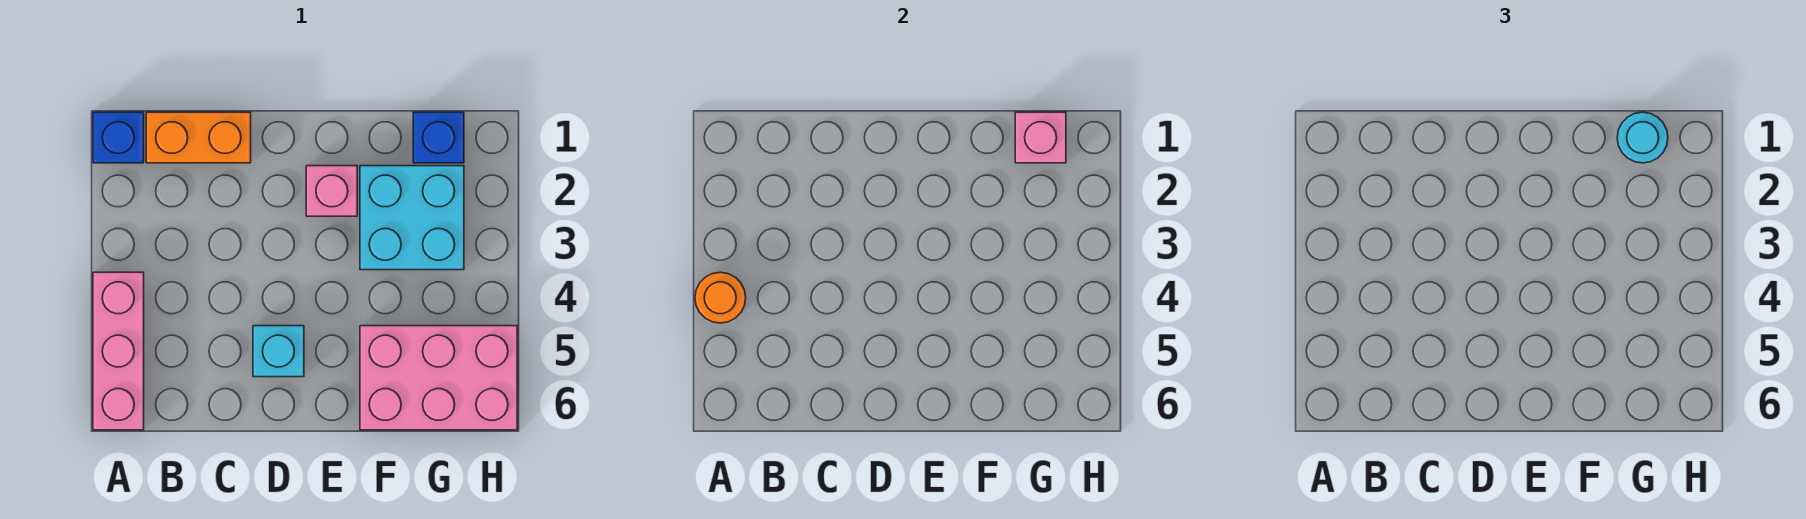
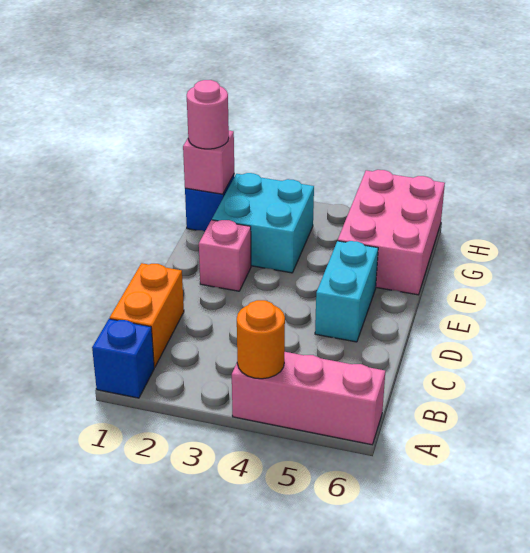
cyan brick D5 level 1 -> cyan brick D5:E5 level 1
cyan round brick G1 level 3 -> pink round brick G1 level 3

